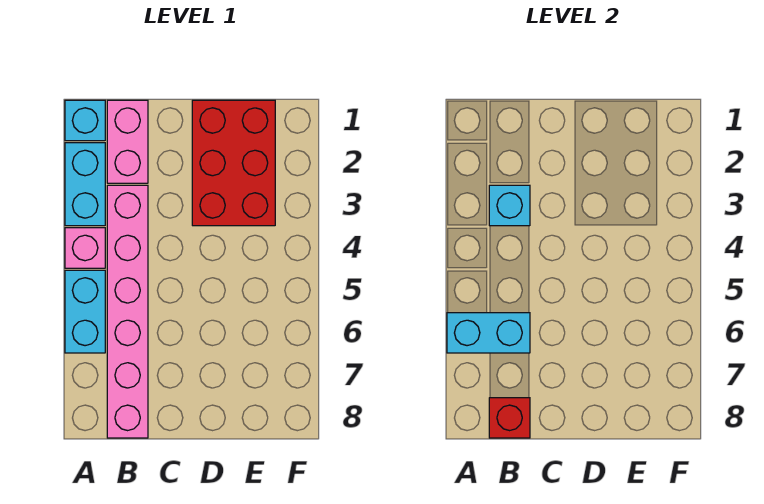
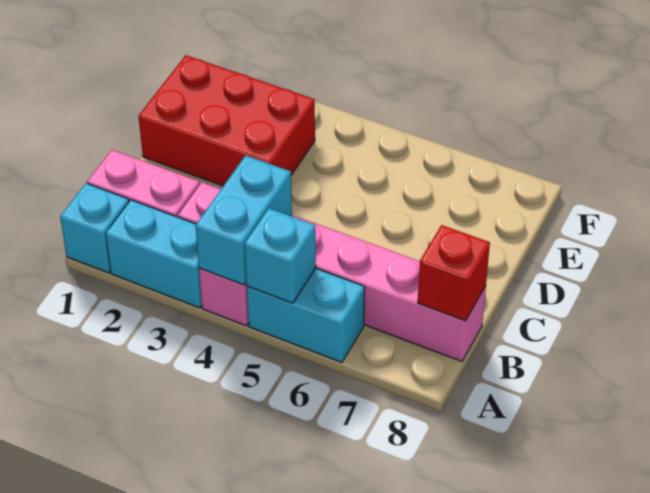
cyan brick A6:B6 level 2 -> cyan brick A4:B4 level 2
cyan brick B3 level 2 -> cyan brick A5 level 2

